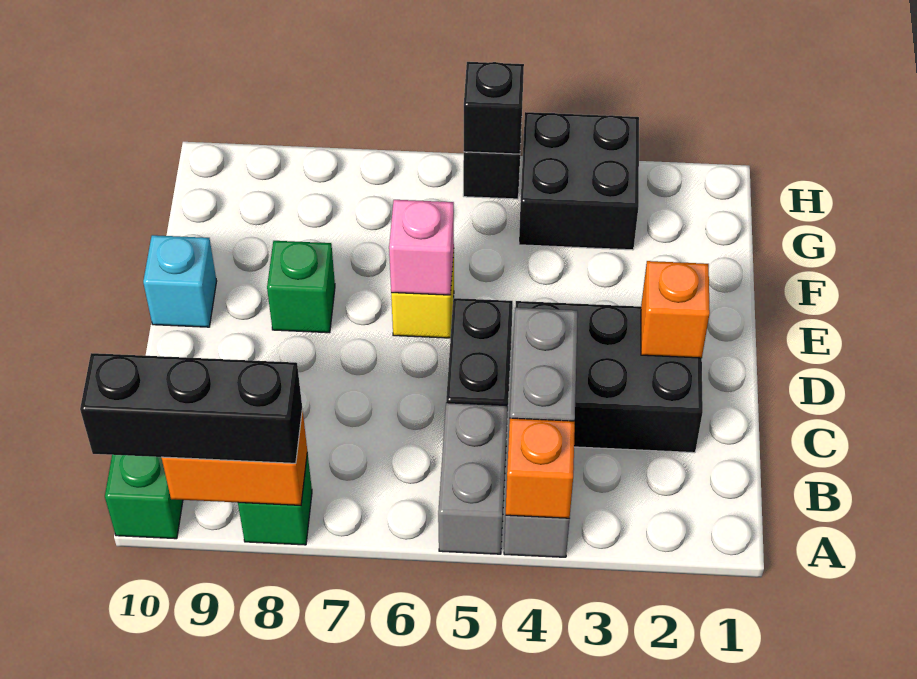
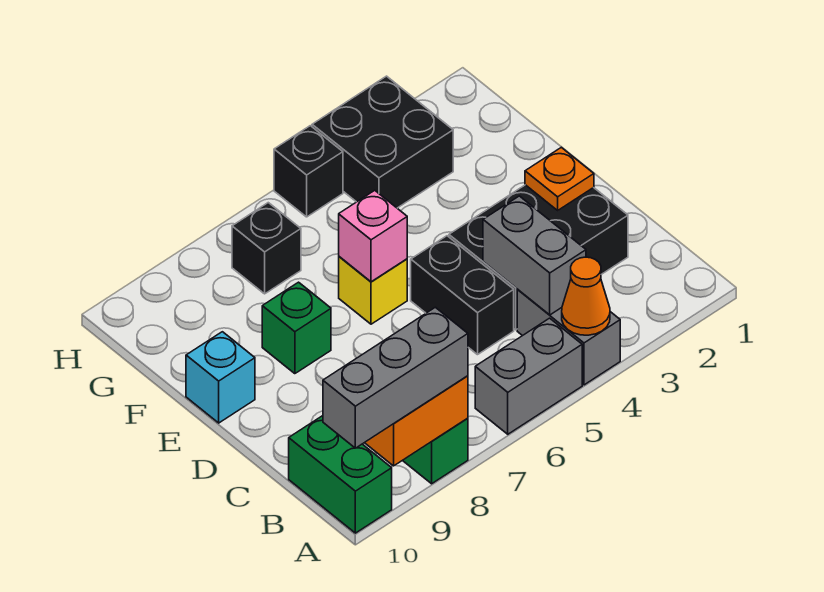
orange brick A4 level 2 -> orange cone A4 level 2
grey brick A5:B5 level 1 -> grey brick A5:A6 level 1
black brick A8:A10 level 3 -> grey brick A8:A10 level 3
orange brick D2 level 2 -> orange plate D2 level 2
black brick H5 level 2 -> black brick G7 level 1

